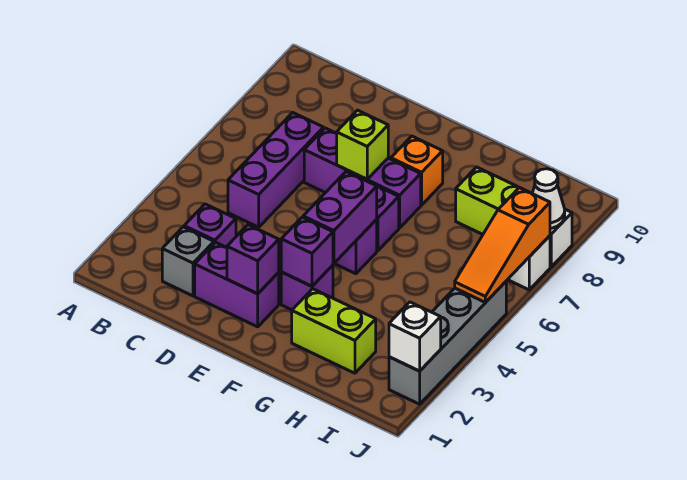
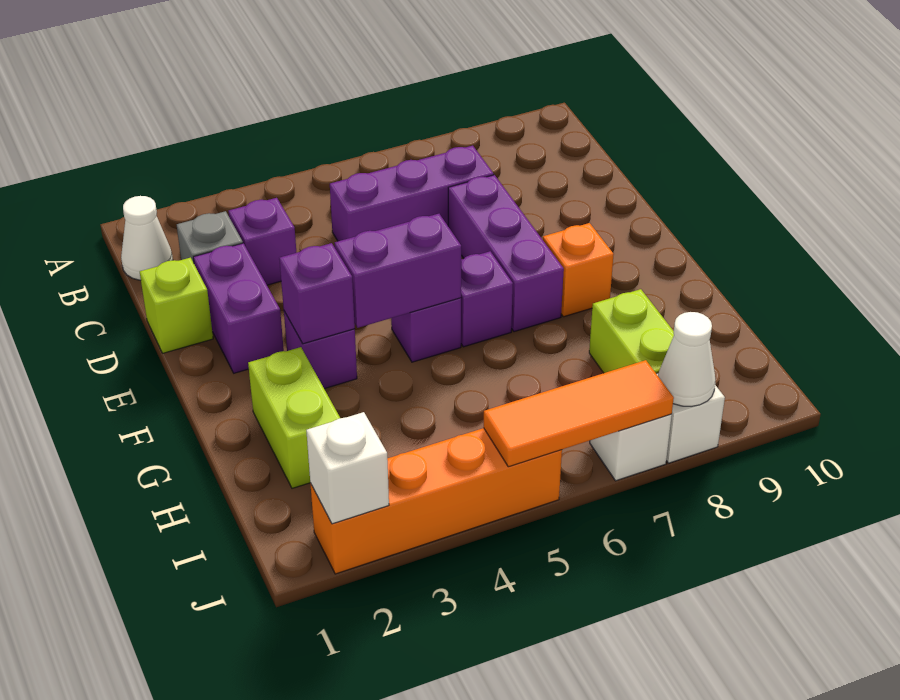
none -> white cone B1 level 1
purple brick E2 level 2 -> none
lime brick E7 level 2 -> lime brick D1 level 1
grey brick J2:J5 level 1 -> orange brick J2:J5 level 1
orange slope J5:J7 level 2 top 7 -> orange tile J5:J7 level 2

